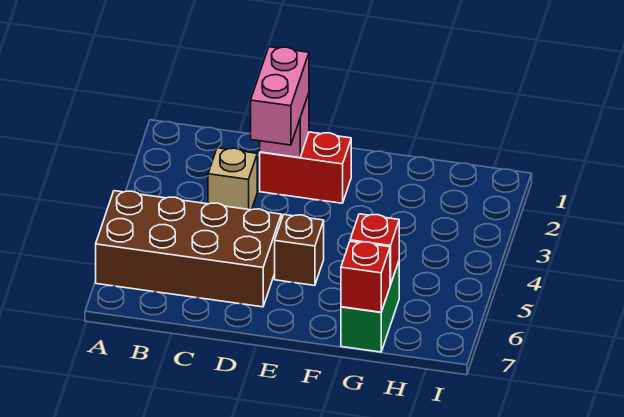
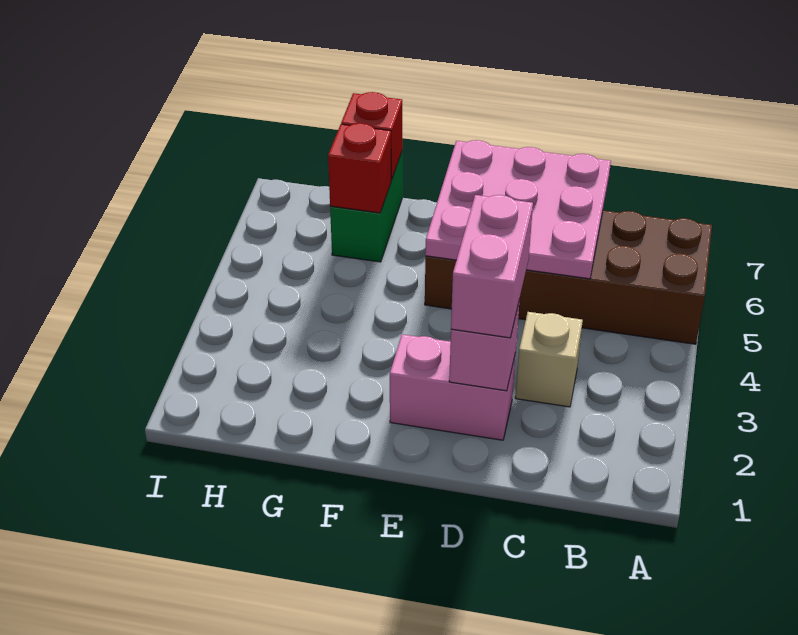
none -> pink plate C5:E7 level 2
red brick D2:E2 level 1 -> pink brick D2:E2 level 1

